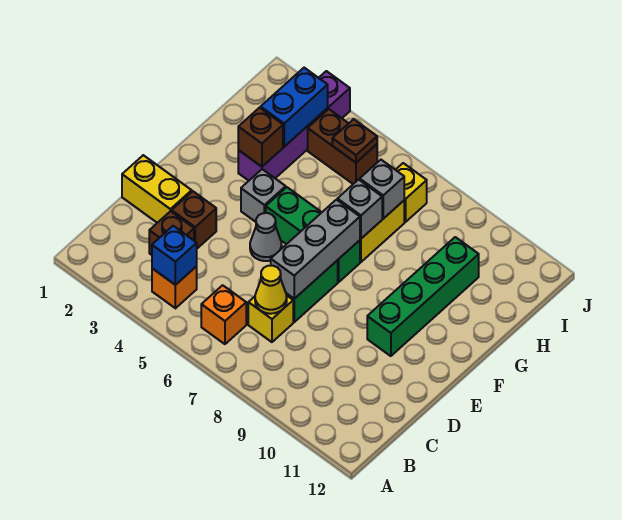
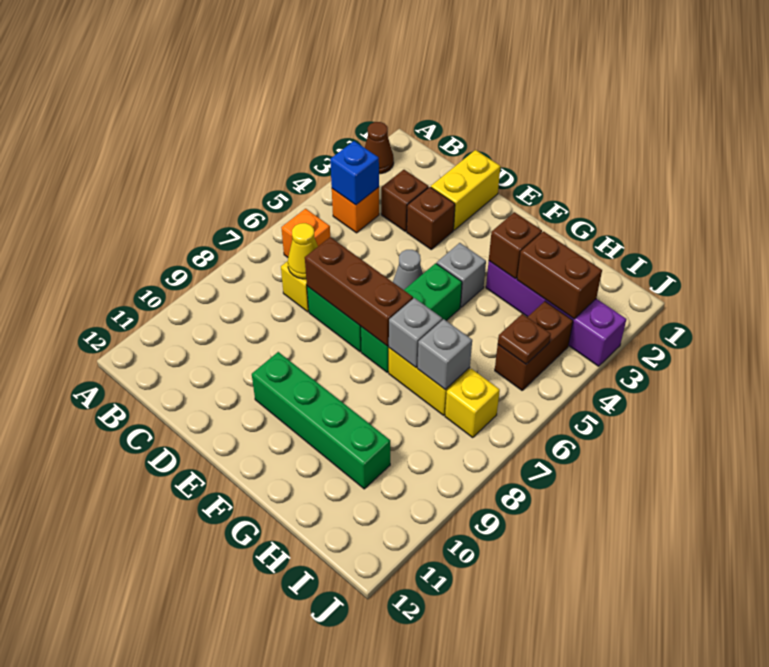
none -> brown cone A2 level 1
grey brick D7:F7 level 2 -> brown brick D7:F7 level 2
blue brick H3:I3 level 2 -> brown brick H3:I3 level 2

